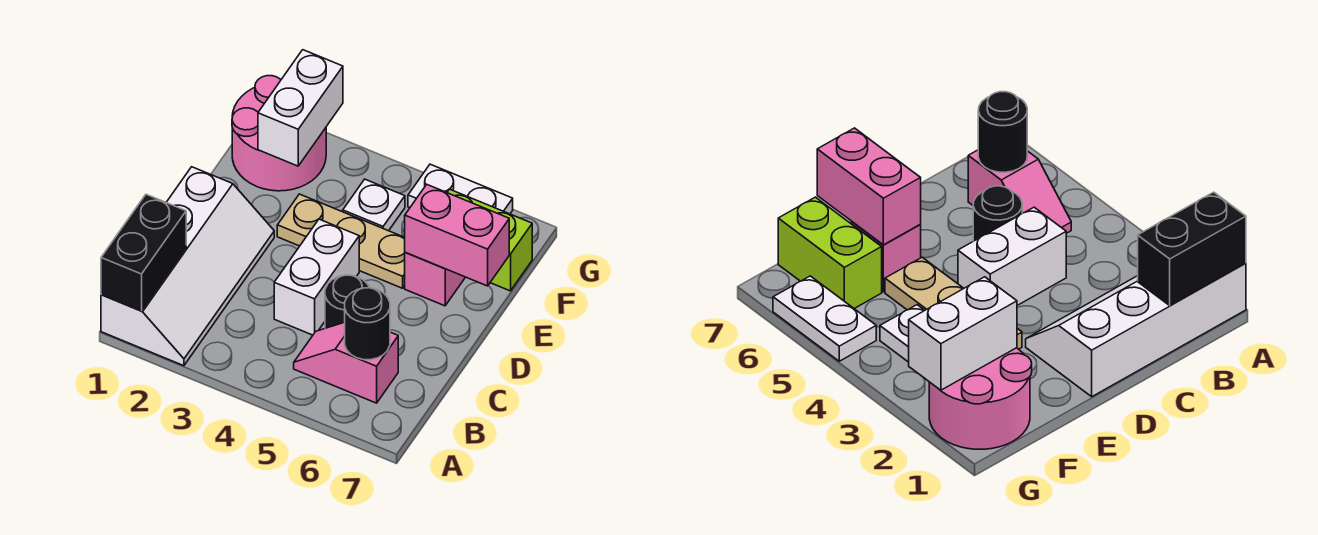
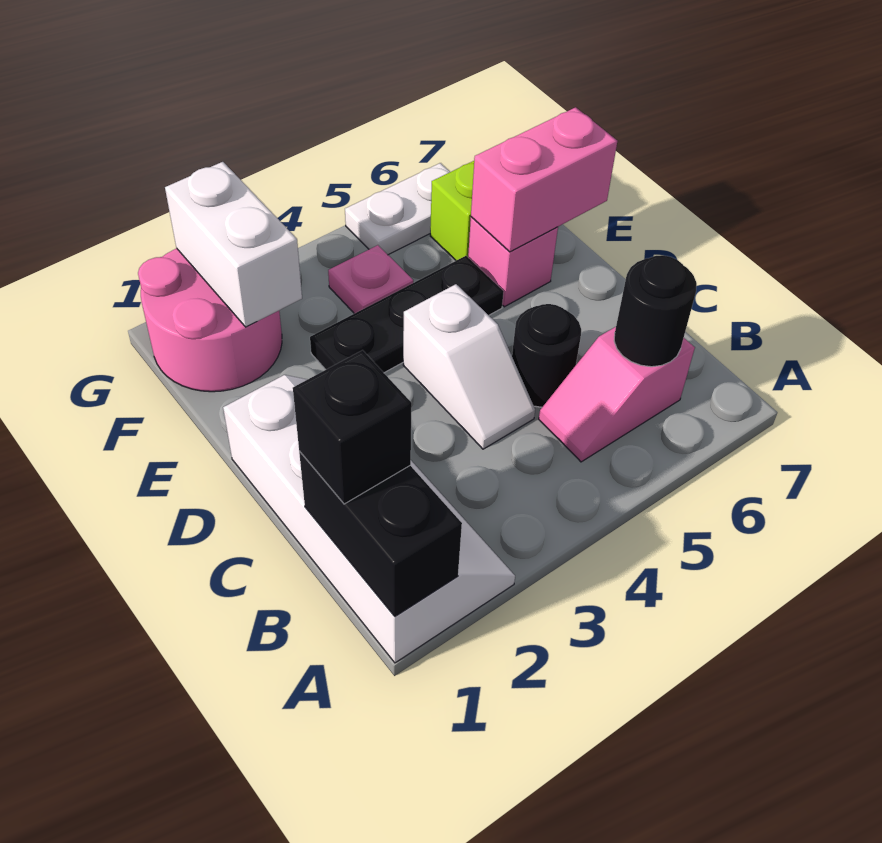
none -> black brick B1 level 3
white brick C4:D4 level 1 -> white slope C4:D4 level 1 top D
tan plate E3:E5 level 1 -> black plate E3:E5 level 1
white plate F4 level 1 -> pink plate F4 level 1

